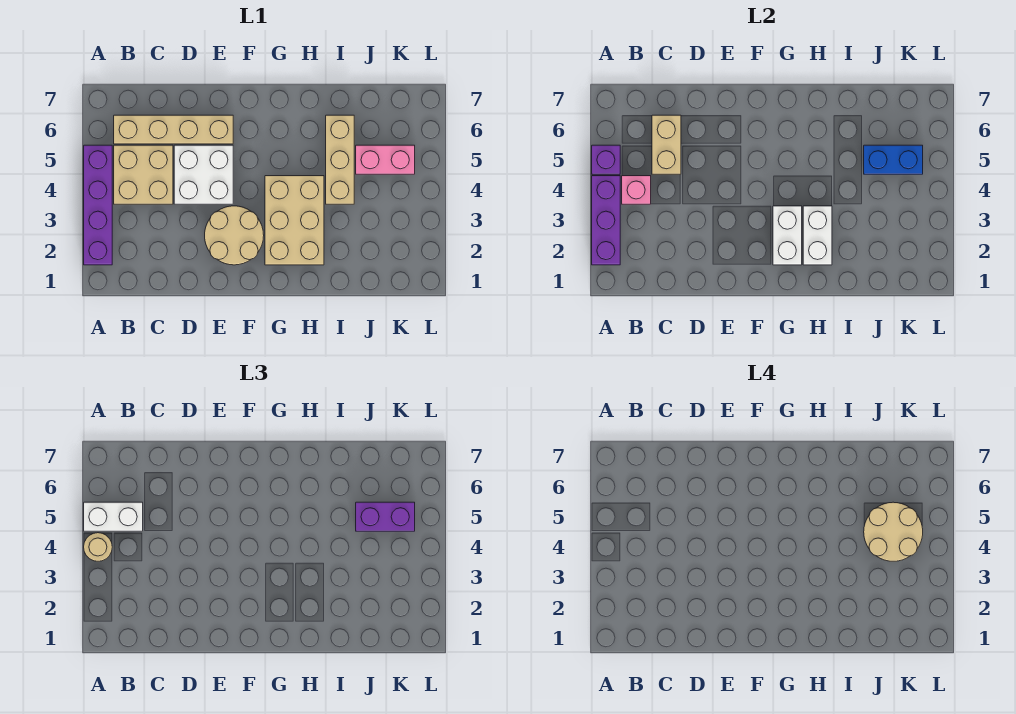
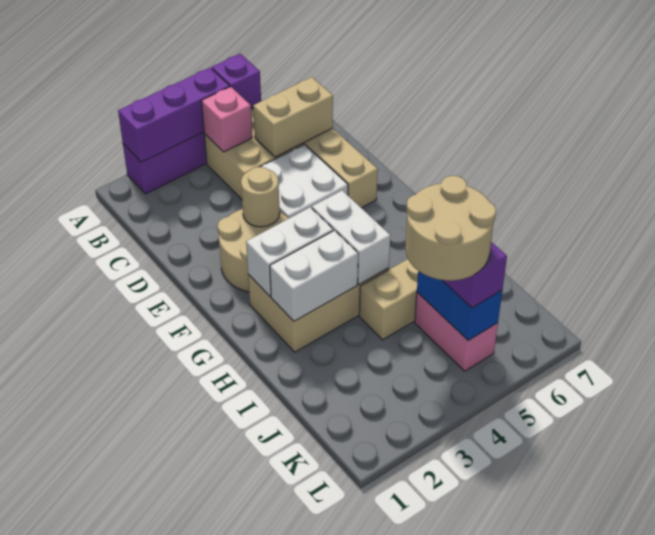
tan round brick A4 level 3 -> tan round brick E3 level 2
white brick A5:B5 level 3 -> white brick G4:H4 level 2

